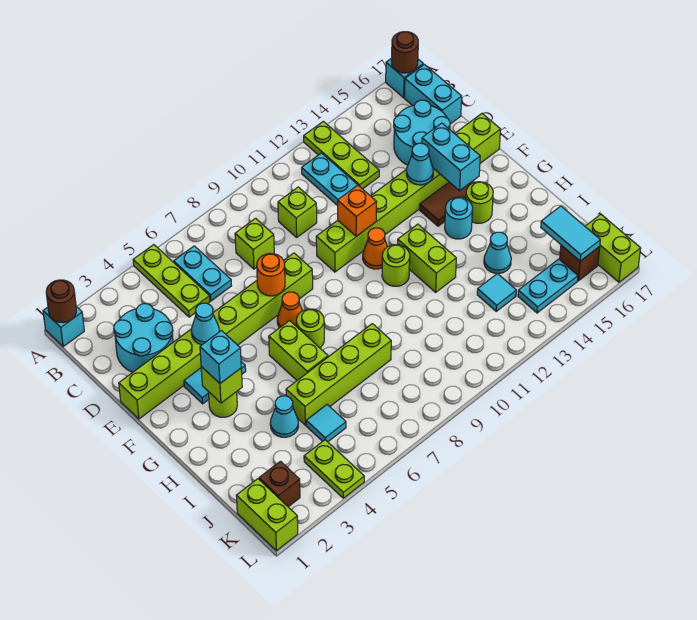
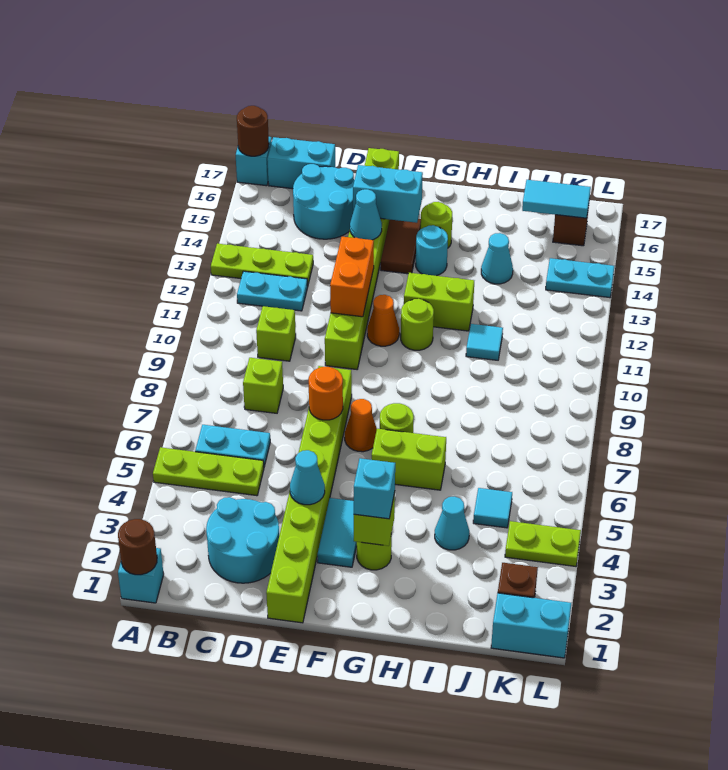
orange brick E11 level 2 -> orange brick E11:E12 level 2
lime brick I5:I8 level 1 -> none
cyan tile J13 level 1 -> cyan tile I11 level 1
lime brick K1:L1 level 1 -> cyan brick K1:L1 level 1
cyan plate K14:K15 level 1 -> cyan plate K14:L14 level 1
lime brick K17:L17 level 1 -> none

